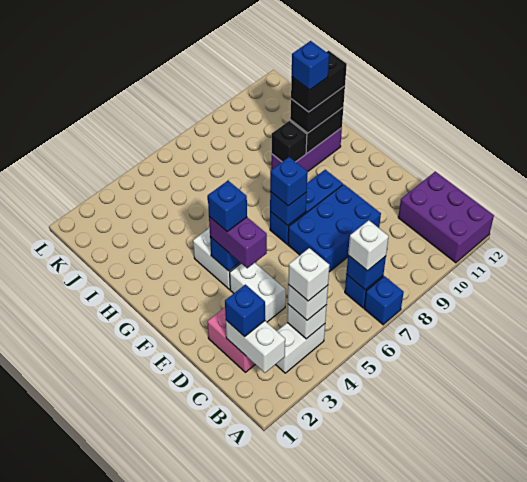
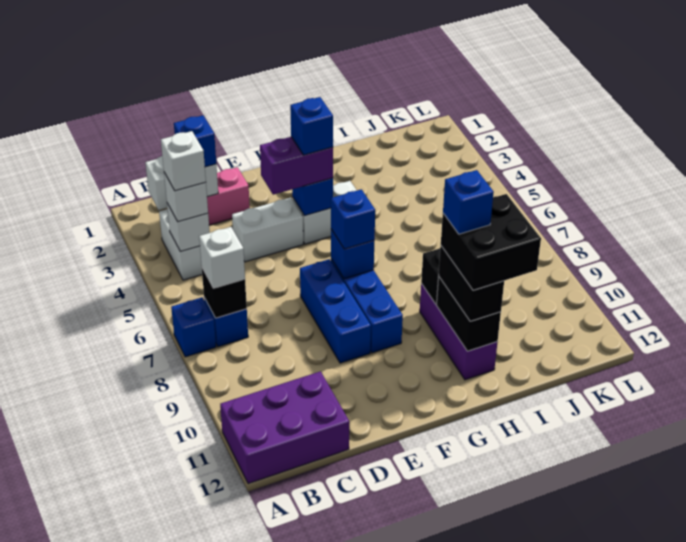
blue brick B7 level 2 -> black brick B7 level 2
blue brick D7:E9 level 1 -> blue brick E7:E9 level 1
black brick H10:H11 level 4 -> black brick H10:I11 level 4

